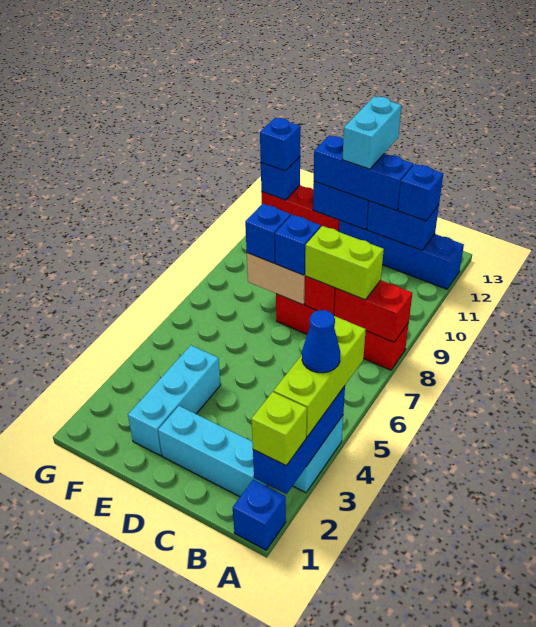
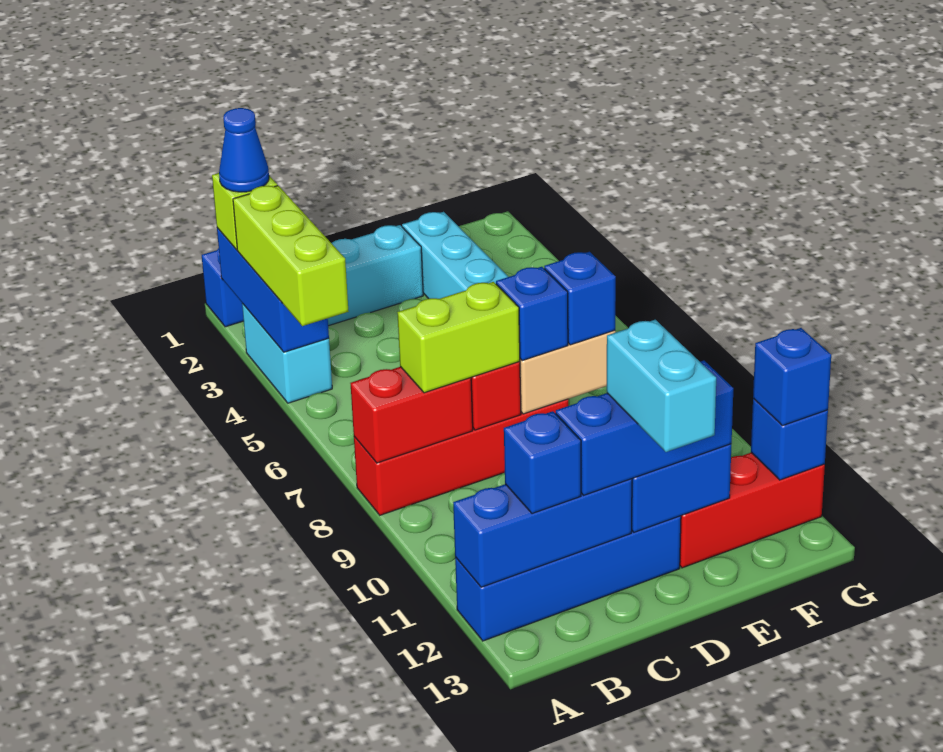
blue cone A4 level 4 -> blue cone A2 level 4
blue brick B12:C12 level 2 -> blue brick A12:C12 level 2

